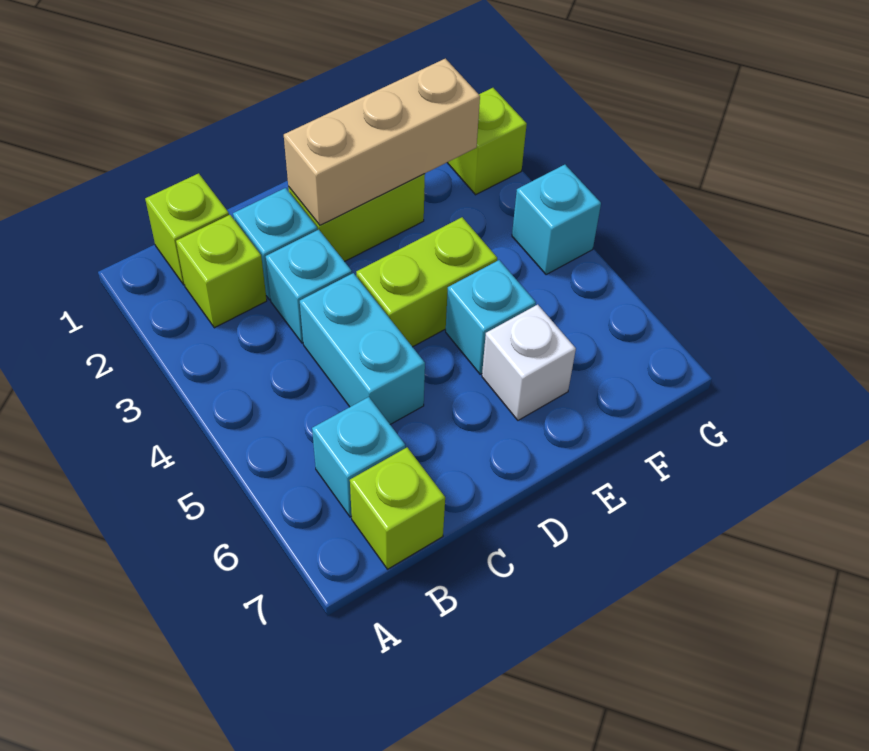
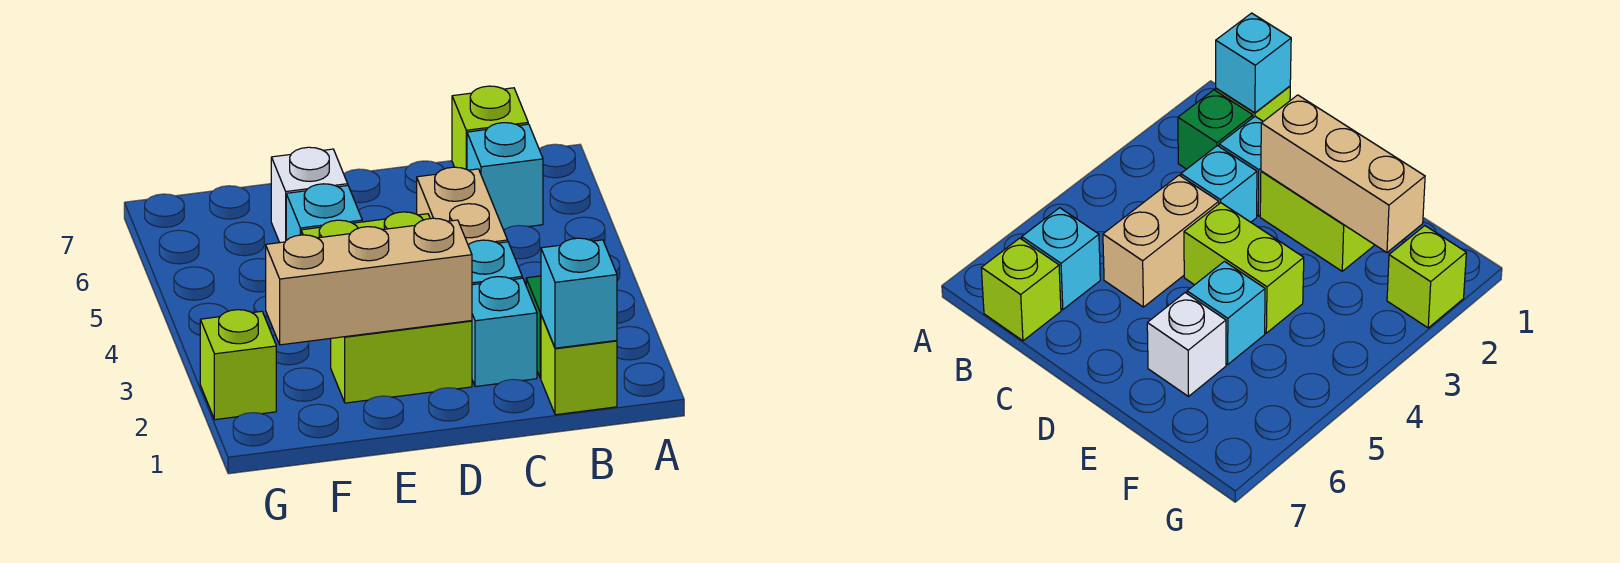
lime brick B2 level 1 -> green brick B2 level 1
cyan brick C4:C5 level 1 -> tan brick C4:C5 level 1
cyan brick G4 level 1 -> cyan brick B1 level 2

